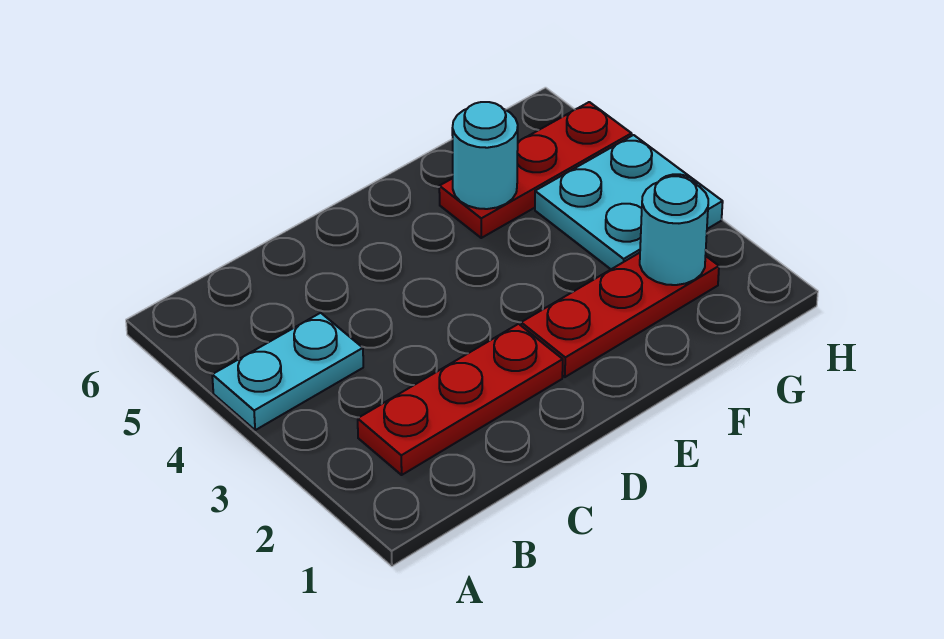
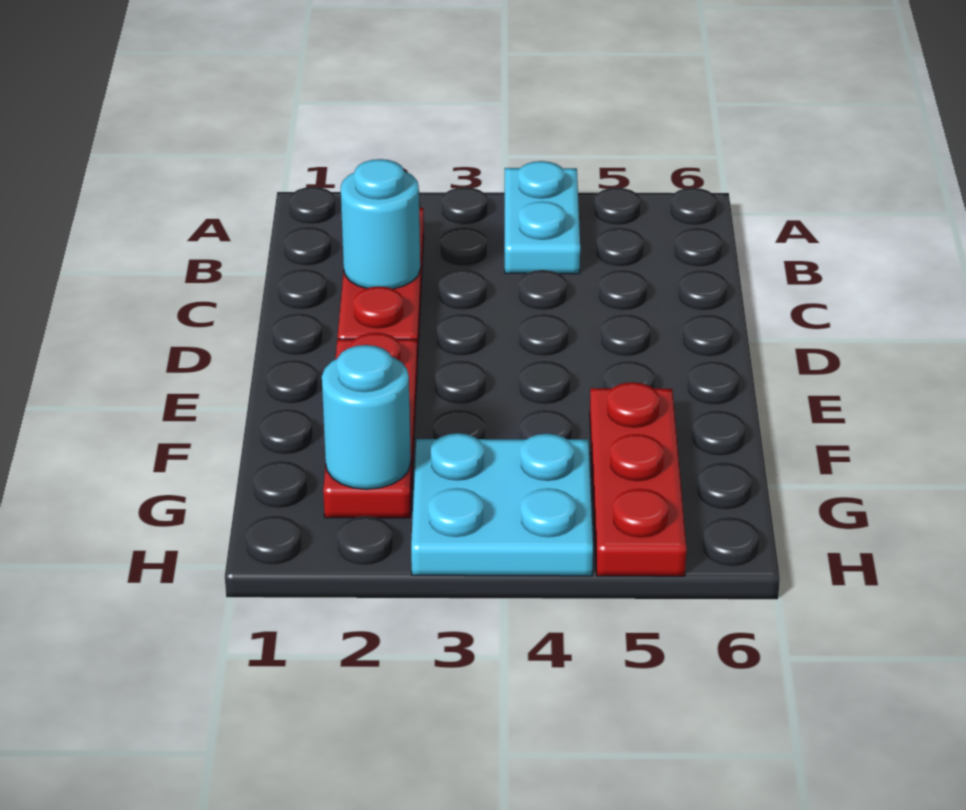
cyan round brick F5 level 2 -> cyan round brick C2 level 2

